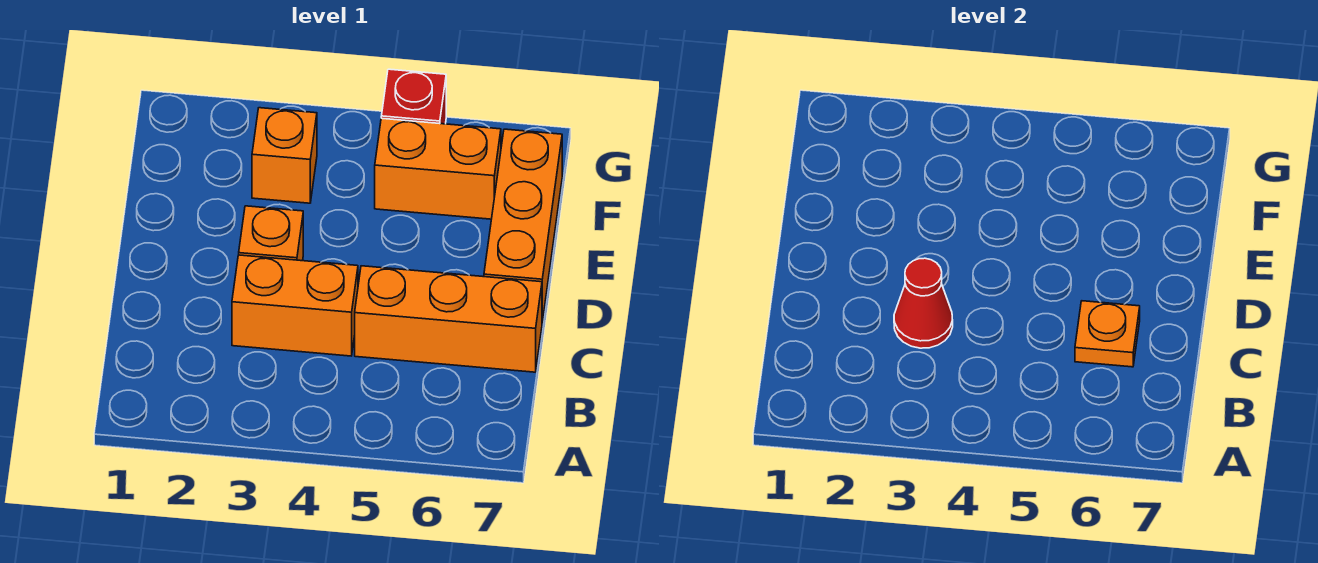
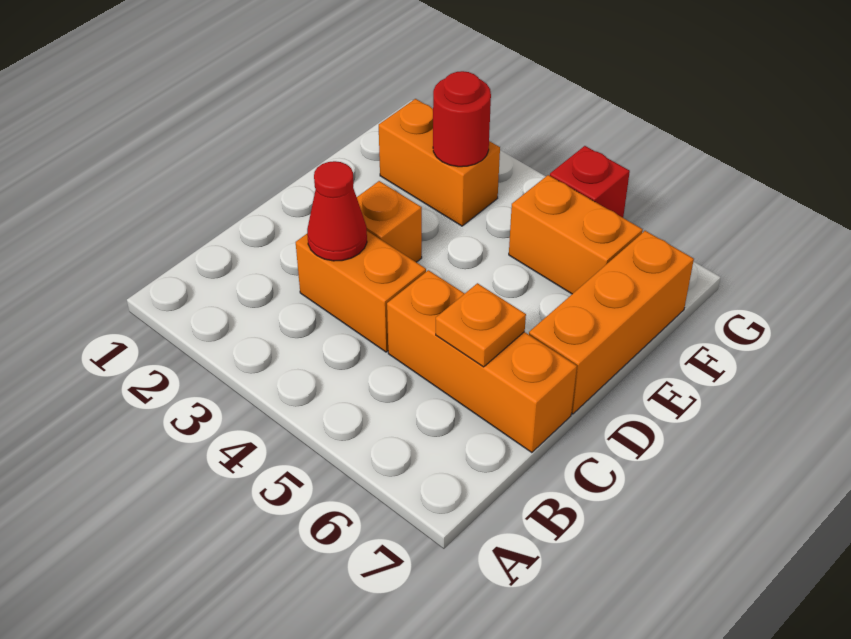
orange brick F3 level 1 -> orange brick F2:F3 level 1
none -> red round brick F3 level 2

